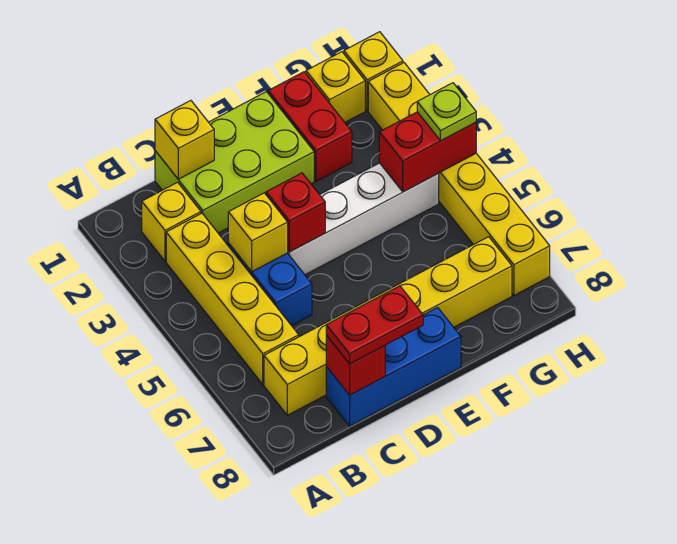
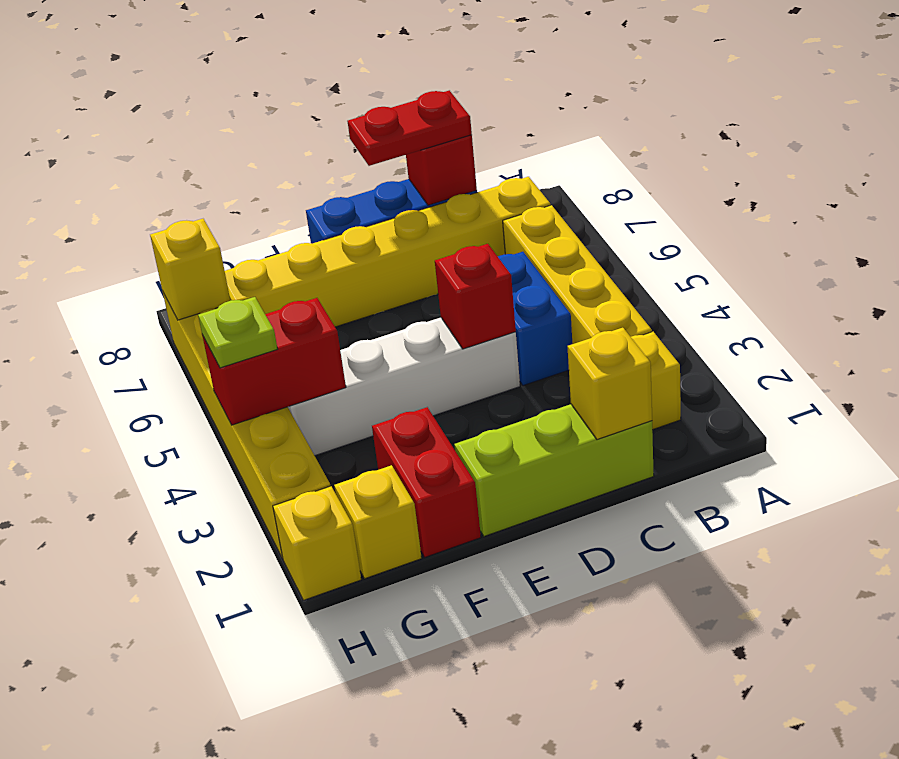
lime brick C1:E2 level 1 -> lime brick C1:E1 level 1
yellow brick C4 level 2 -> yellow brick H7 level 2

